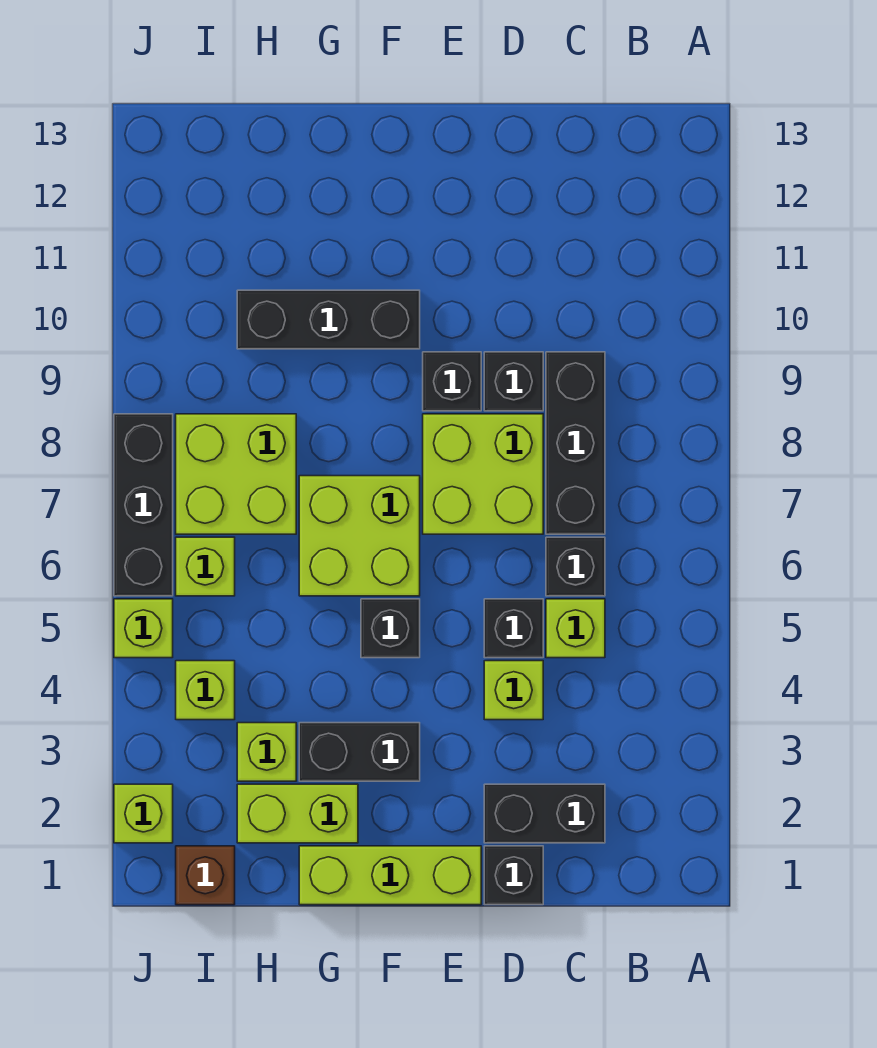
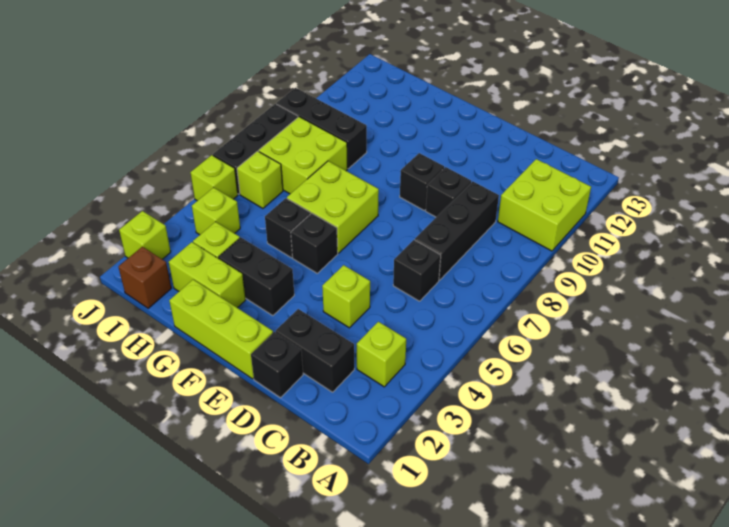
lime brick C5 level 1 -> lime brick B3 level 1
black brick D5 level 1 -> black brick G5 level 1
lime brick D7:E8 level 1 -> lime brick A10:B11 level 1
black brick F10:H10 level 1 -> black brick H9:J9 level 1

